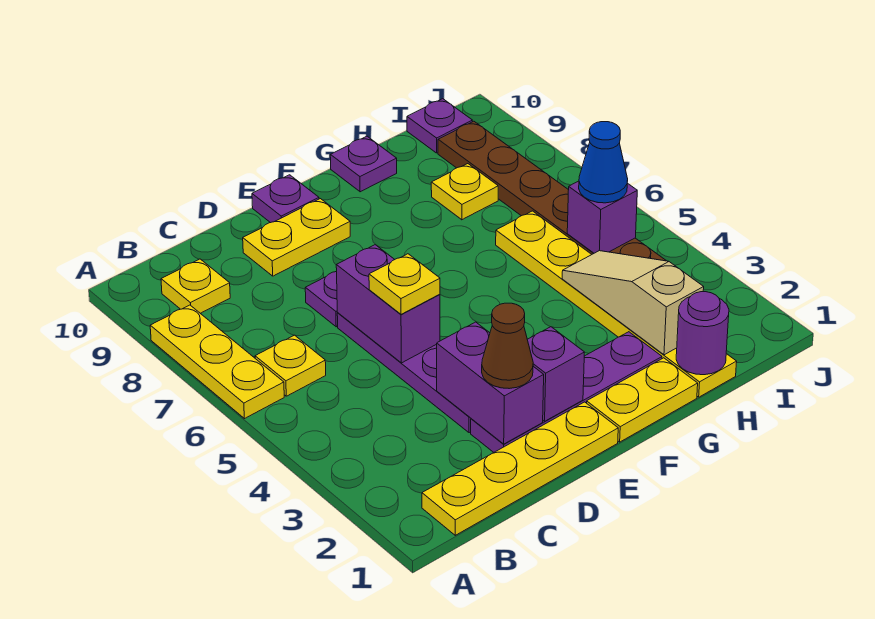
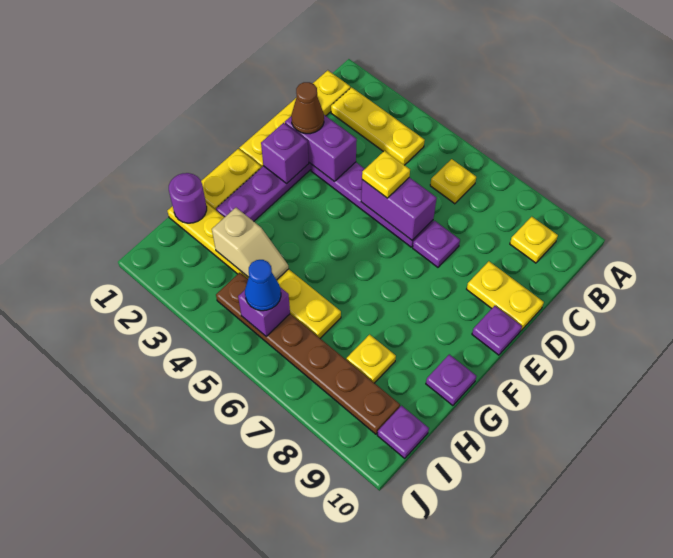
yellow plate A6:A8 level 1 -> yellow plate B2:B4 level 1
yellow plate D9:E9 level 1 -> yellow plate D9:D10 level 1
tan slope H2:H4 level 2 top 2 -> tan slope H3:H4 level 2 top 3

